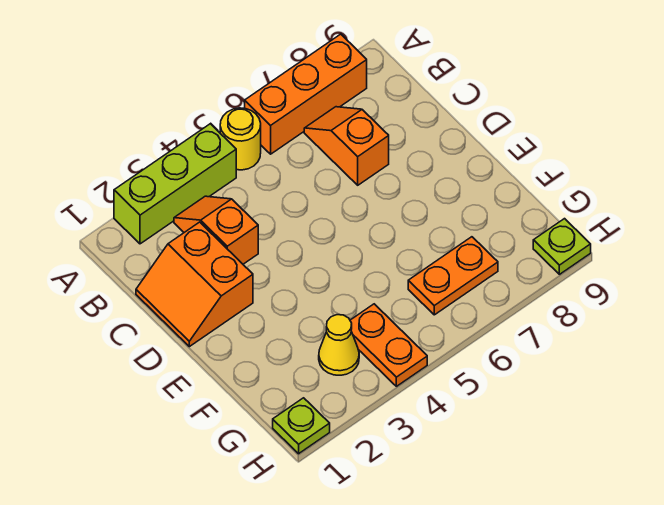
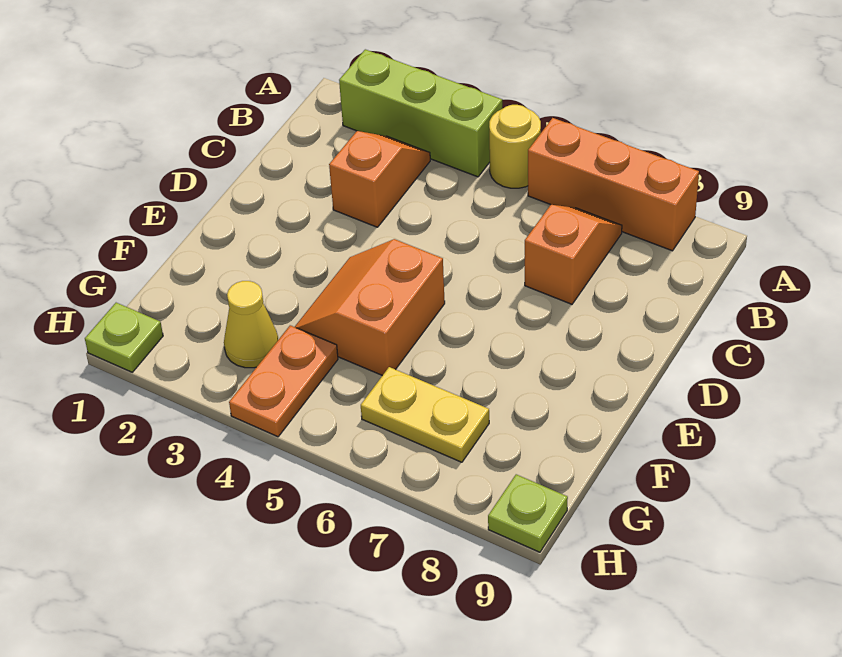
orange slope C1:D2 level 1 top 2 -> orange slope E4:F5 level 1 top 5
orange plate G6:G7 level 1 -> yellow plate G6:G7 level 1

